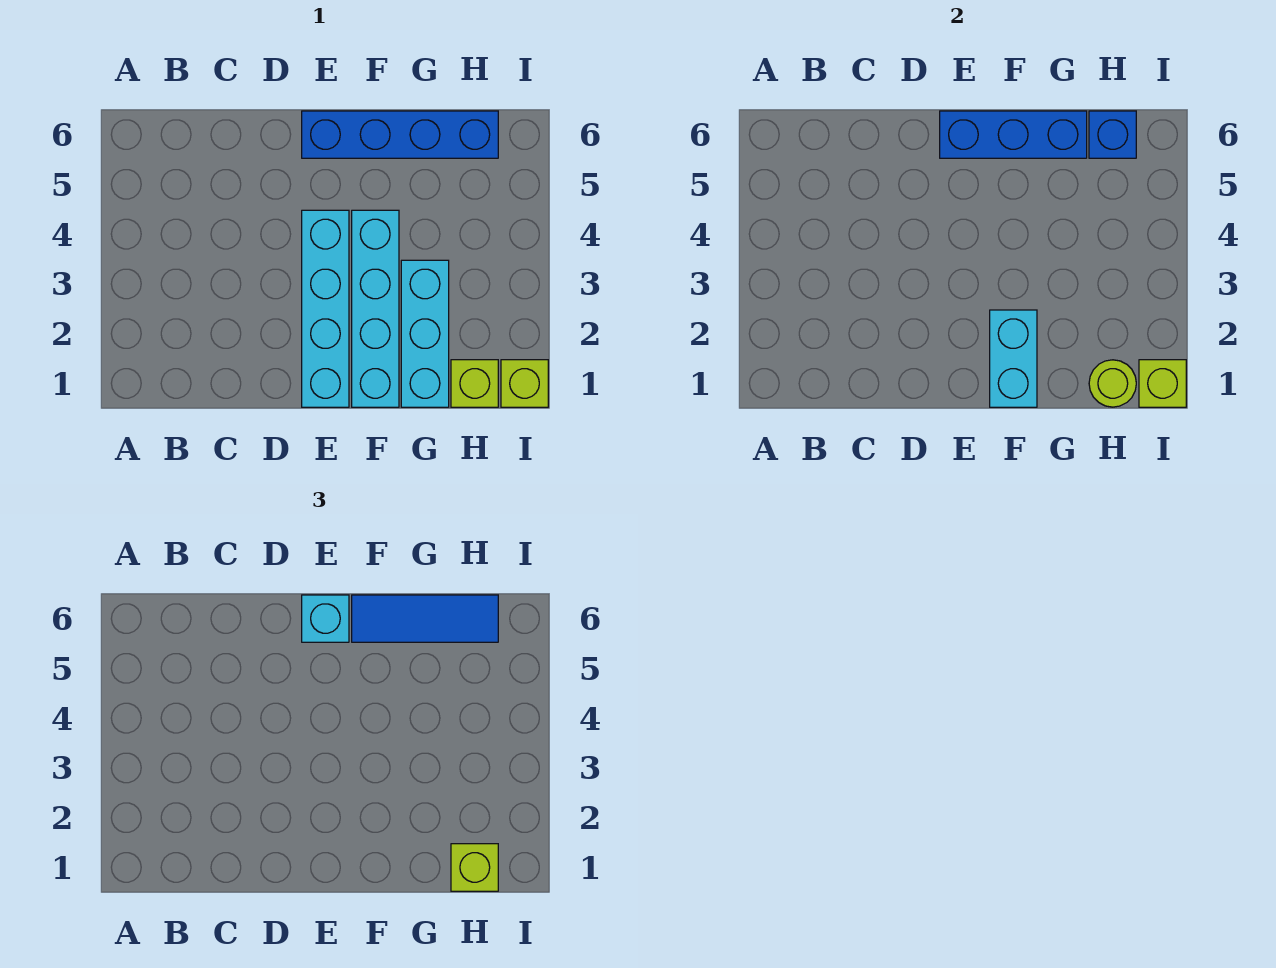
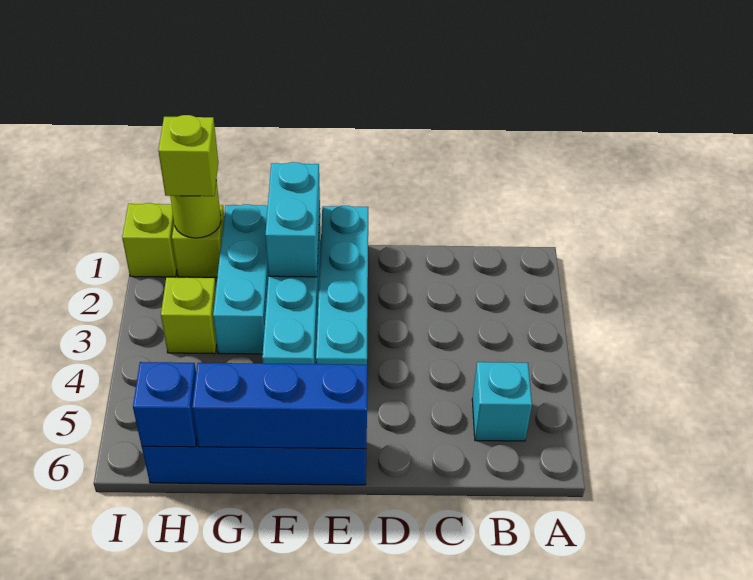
cyan brick E6 level 3 -> cyan brick B5 level 1
blue tile F6:H6 level 3 -> none
lime brick I1 level 2 -> lime brick H3 level 1

